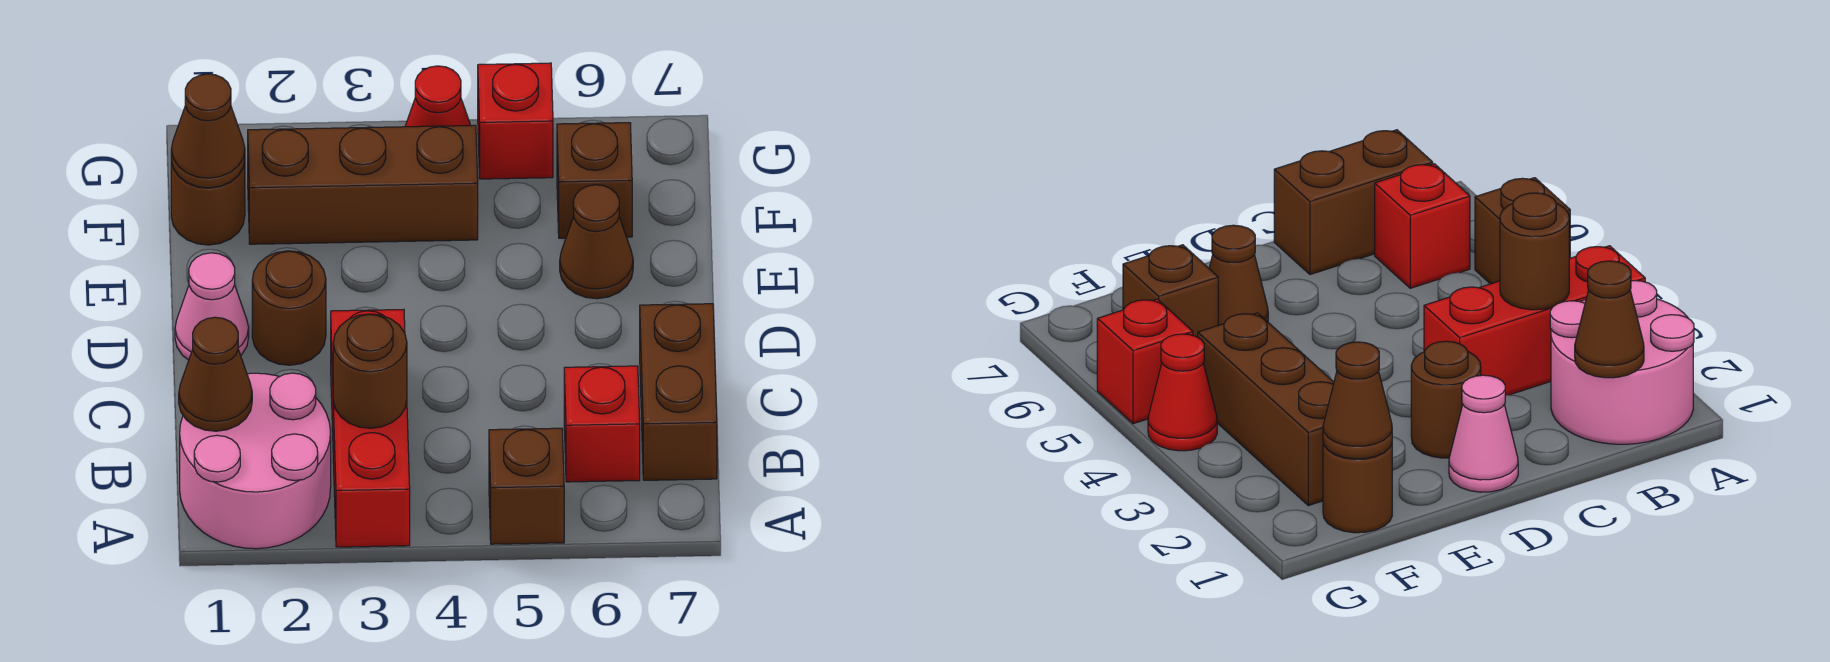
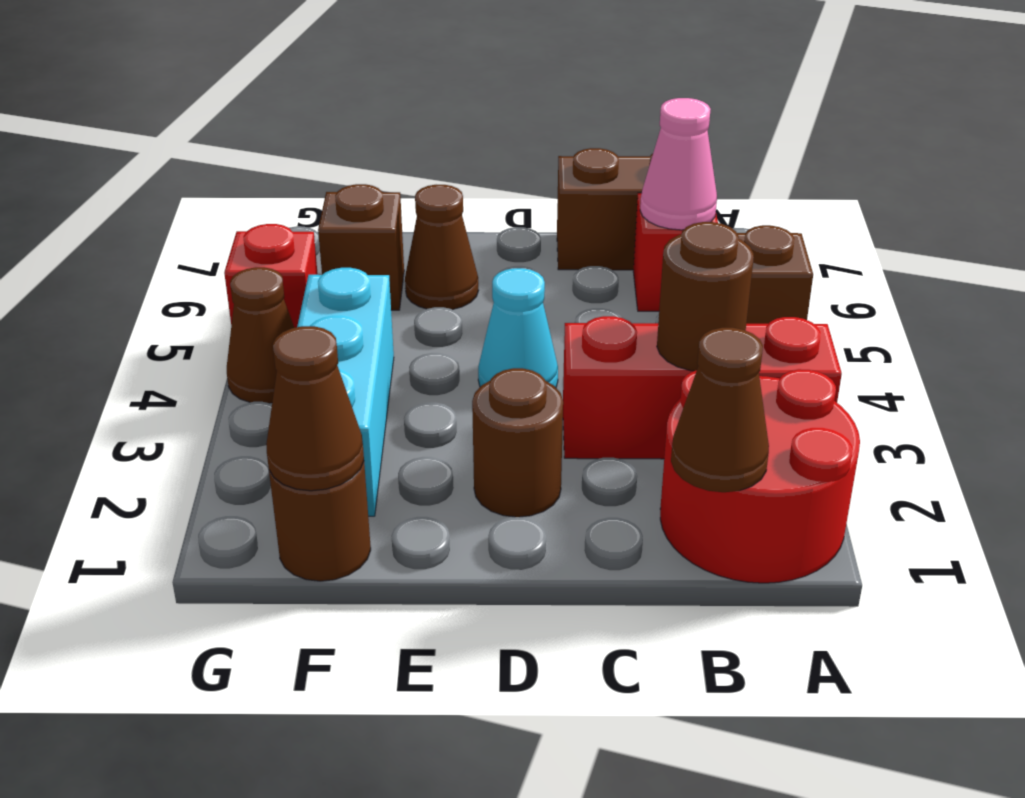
pink round brick A1:B2 level 1 -> red round brick A1:B2 level 1
pink cone D1 level 1 -> pink cone B6 level 2
none -> cyan cone D4 level 1
brown brick F2:F4 level 1 -> cyan brick F2:F4 level 1
red cone G4 level 1 -> brown cone G4 level 1

